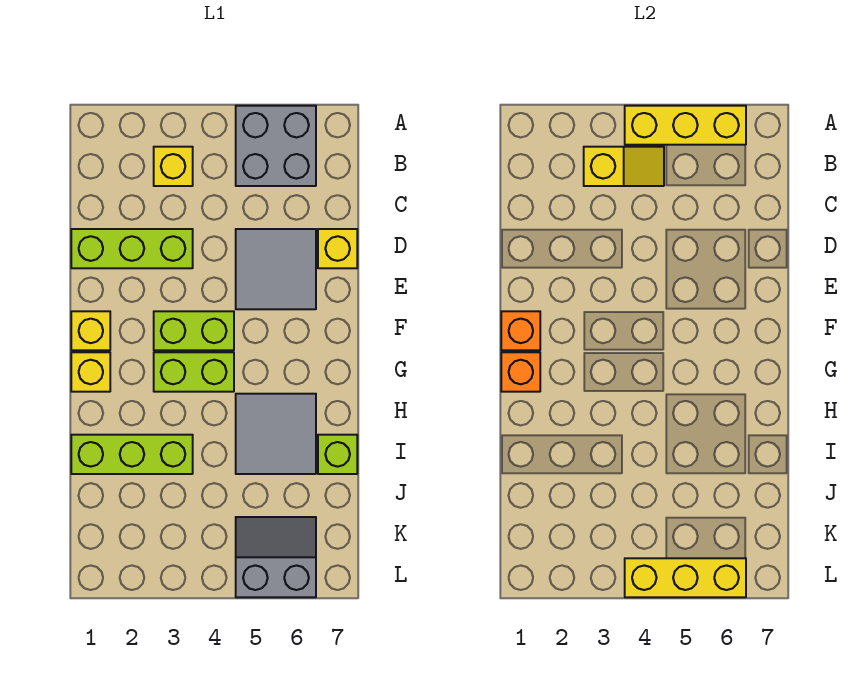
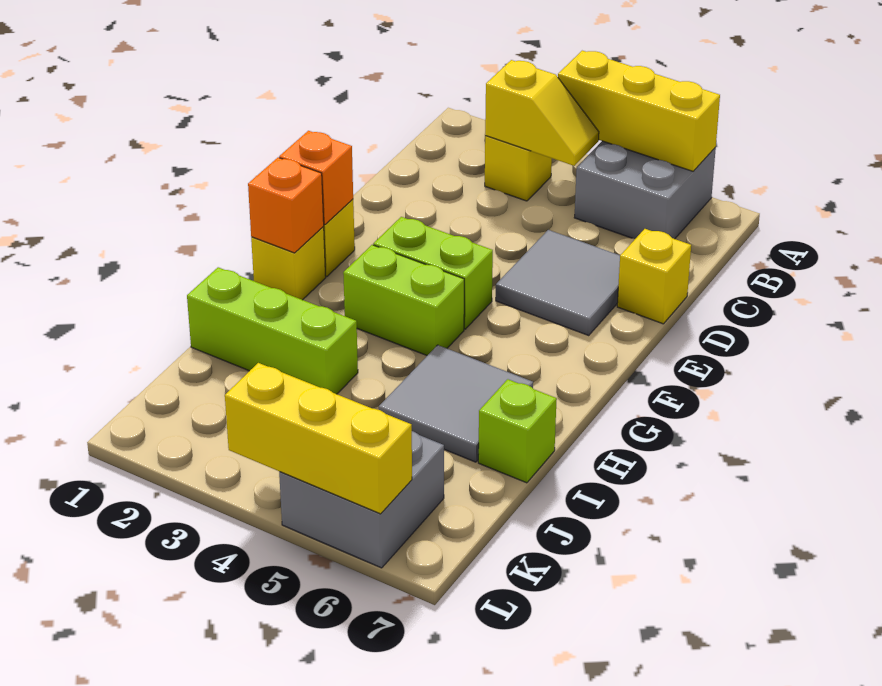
lime brick D1:D3 level 1 -> none
grey slope K5:L6 level 1 top L -> grey brick K5:L6 level 1

